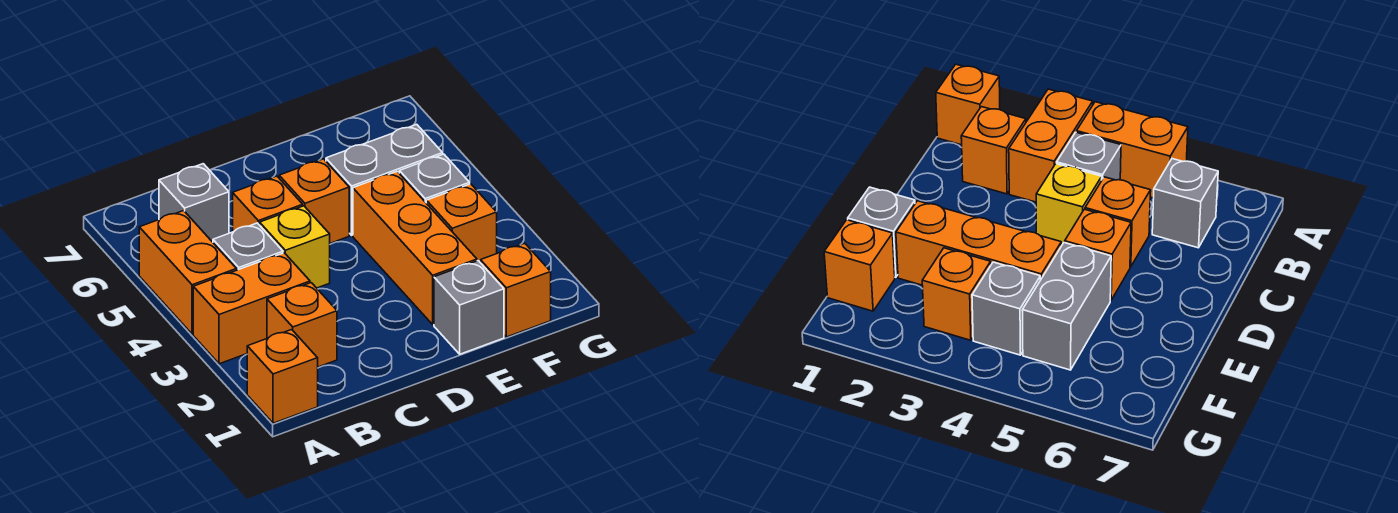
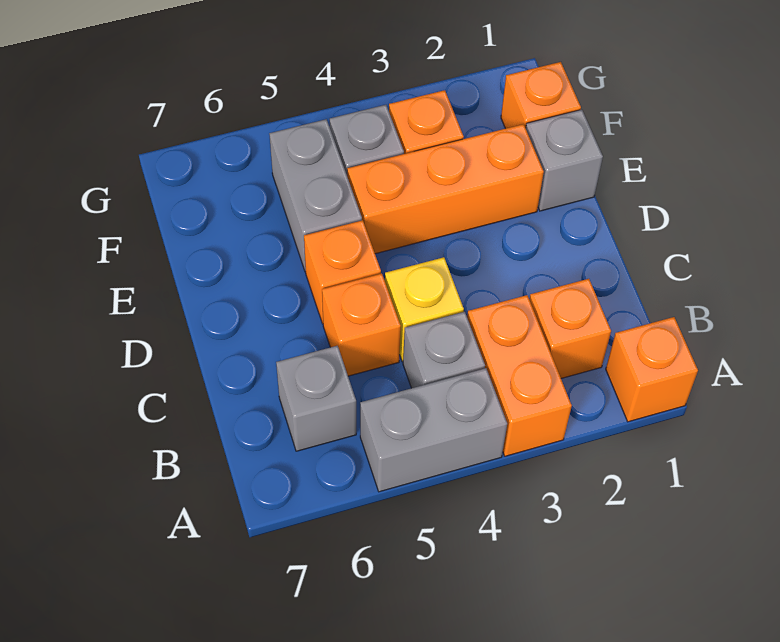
orange brick A4:A5 level 1 -> grey brick A4:A5 level 1

